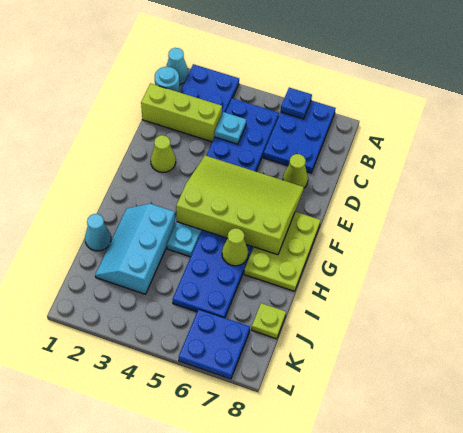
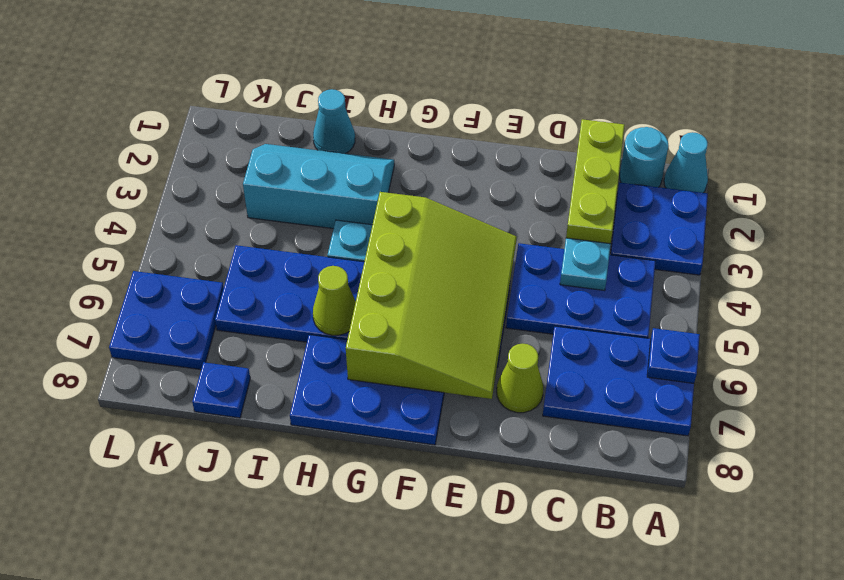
lime cone E2 level 1 -> none
lime plate F7:H8 level 1 -> blue plate F7:H8 level 1
lime plate J8 level 1 -> blue plate J8 level 1

